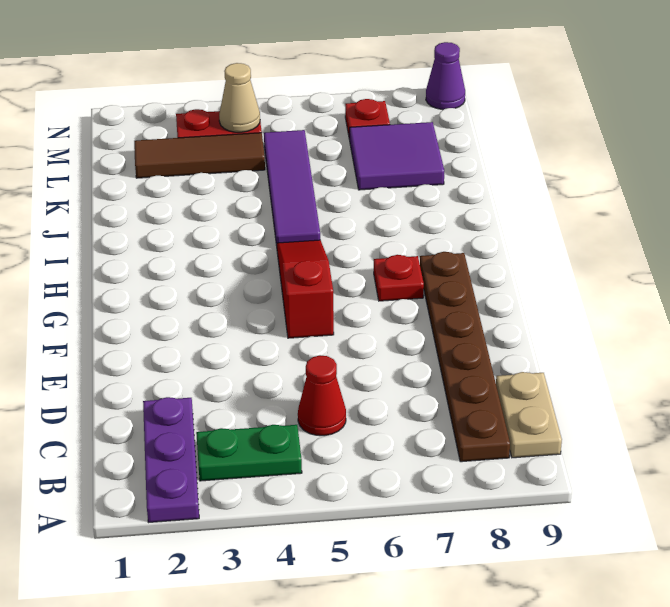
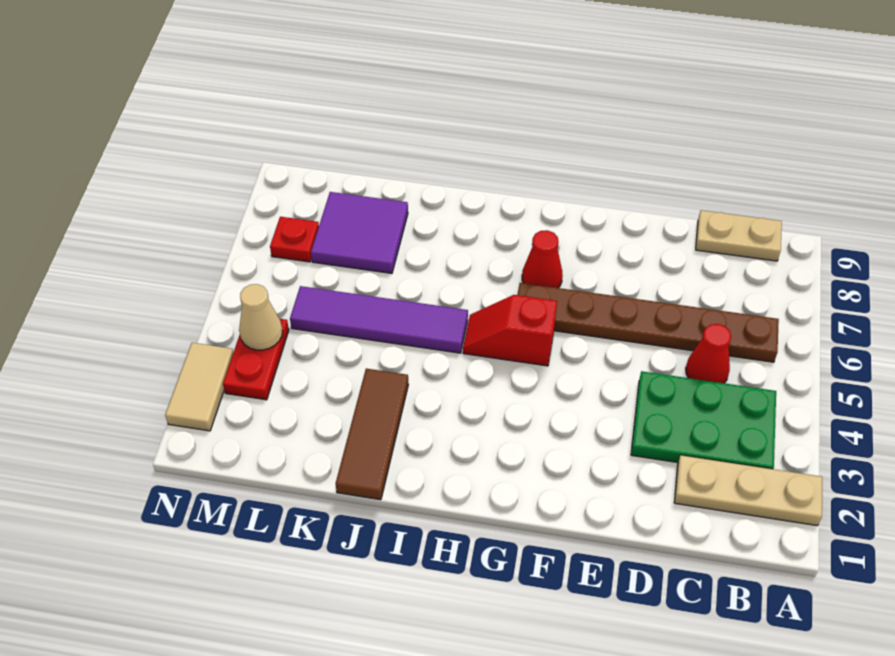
purple plate A2:C2 level 1 -> tan plate A2:C2 level 1
green plate B3:B4 level 1 -> green plate B3:D4 level 1
brown plate B8:G8 level 1 -> brown plate B6:G6 level 1
red slope F5:H5 level 1 top F -> red slope G5:H5 level 1 top G
red plate G7 level 1 -> red cone G7 level 1
brown tile L2:L4 level 1 -> brown tile J1:J3 level 1
none -> tan tile N2:N3 level 1
purple cone N9 level 1 -> none

